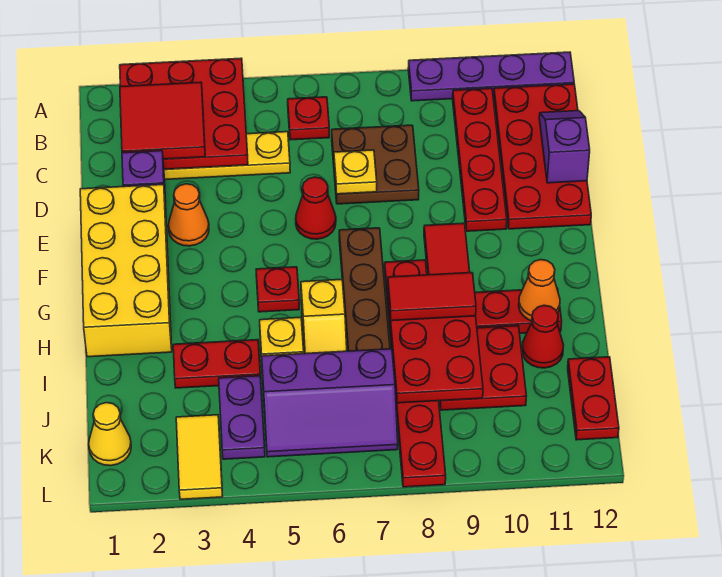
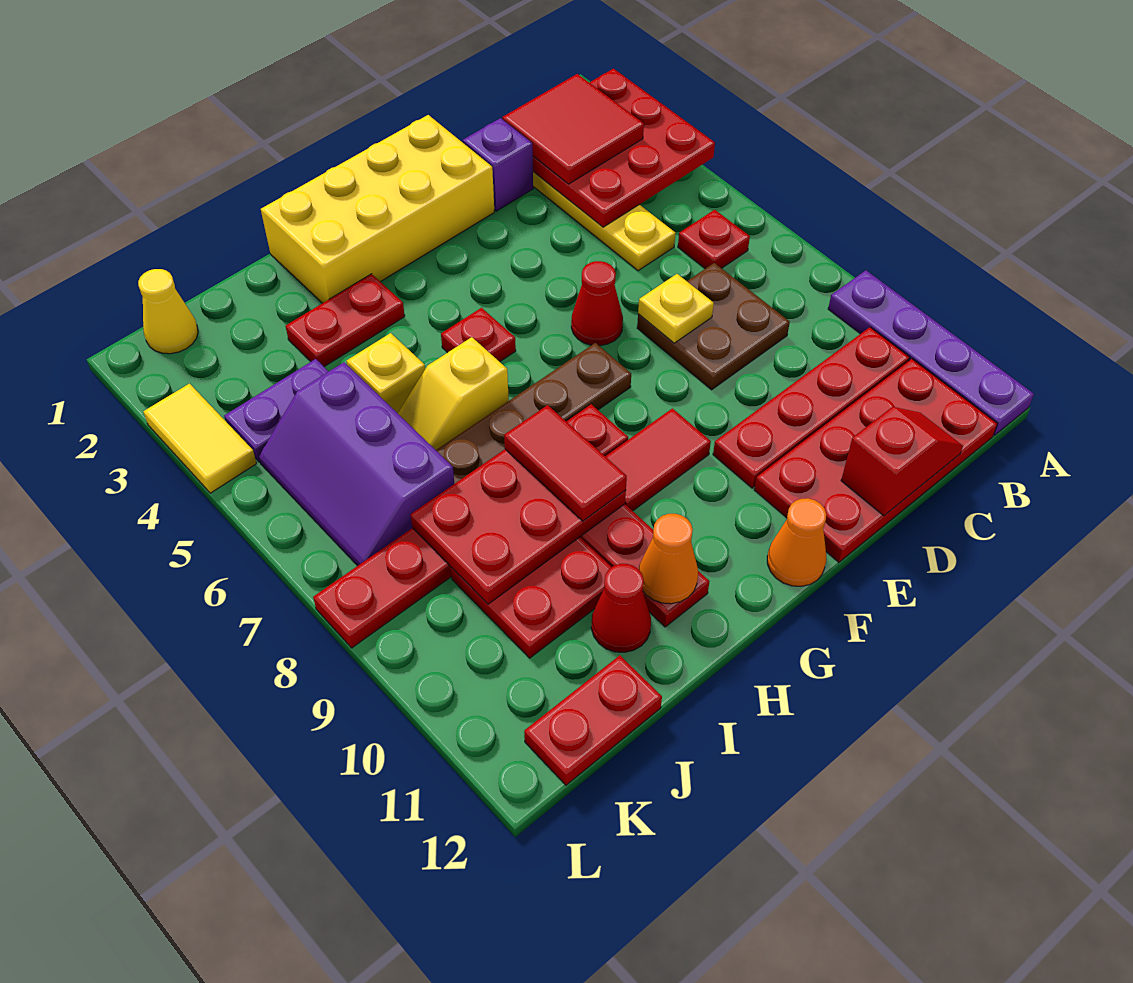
purple slope C12:D12 level 2 top D -> red slope C12:D12 level 2 top D
orange cone E3 level 1 -> orange cone F12 level 1
red plate I3:I4 level 1 -> red plate H3:I3 level 1
yellow tile K3:L3 level 1 -> yellow tile L3:L4 level 1

